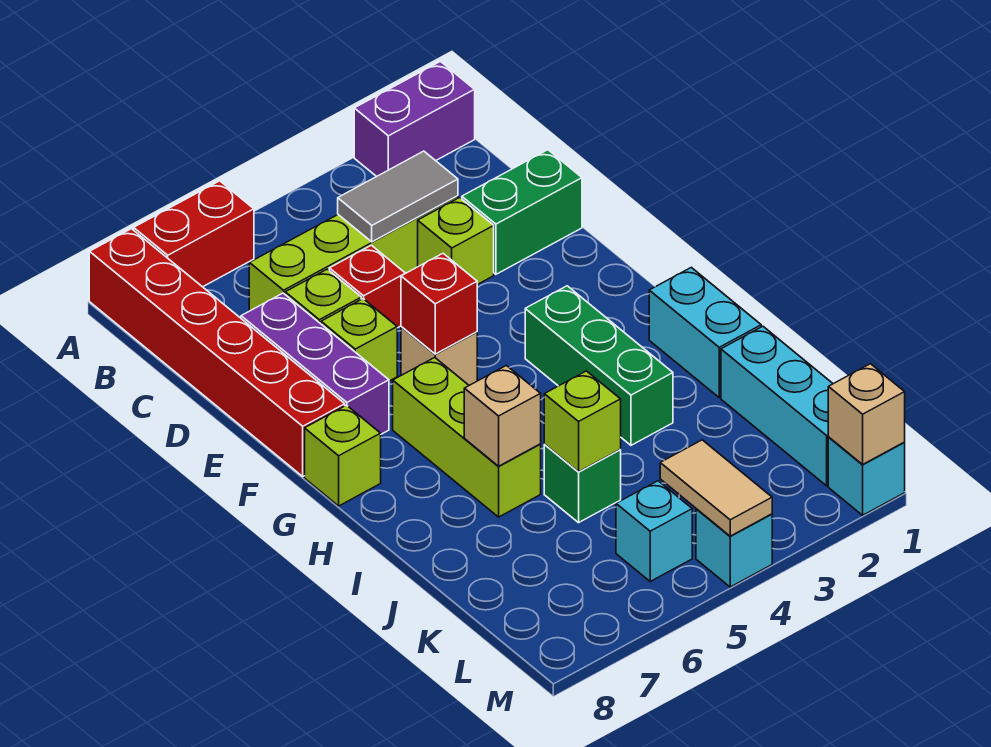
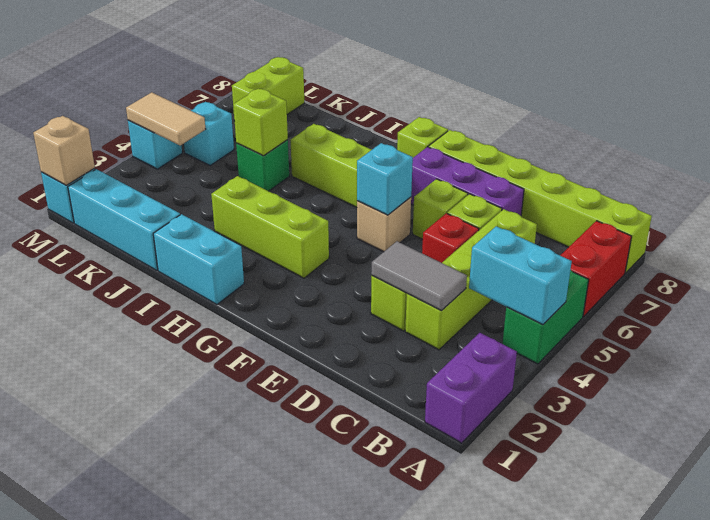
none -> cyan brick A4:B4 level 2
red brick A8:F8 level 1 -> lime brick A8:F8 level 1
grey tile C3:C4 level 2 -> grey tile C3:D3 level 2
green brick D1:D2 level 1 -> green brick A4:A5 level 1
red brick F5 level 2 -> cyan brick F5 level 2
green brick G3:I3 level 1 -> lime brick G3:I3 level 1
tan brick I6 level 2 -> none
none -> lime brick L7:L8 level 1

